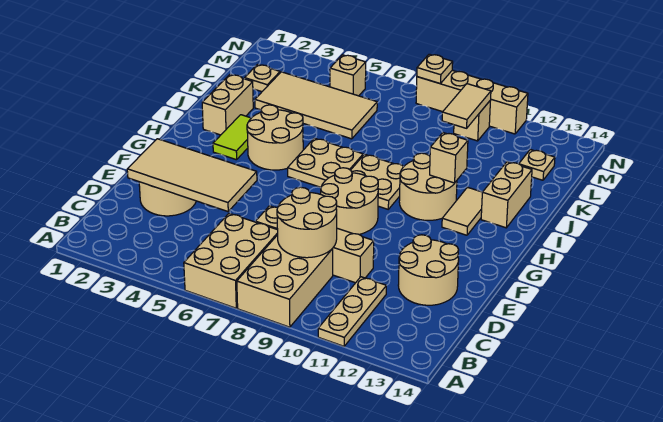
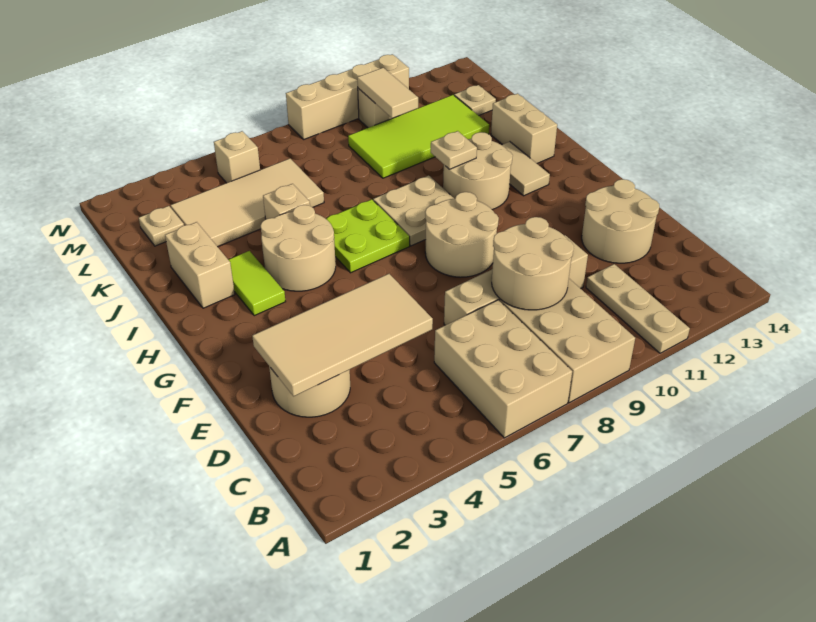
tan plate H6:I7 level 1 -> lime plate H6:I7 level 1
tan brick I11 level 2 -> tan brick J5 level 1
none -> lime tile K9:L12 level 1
tan plate N8 level 2 -> tan plate I10 level 2

